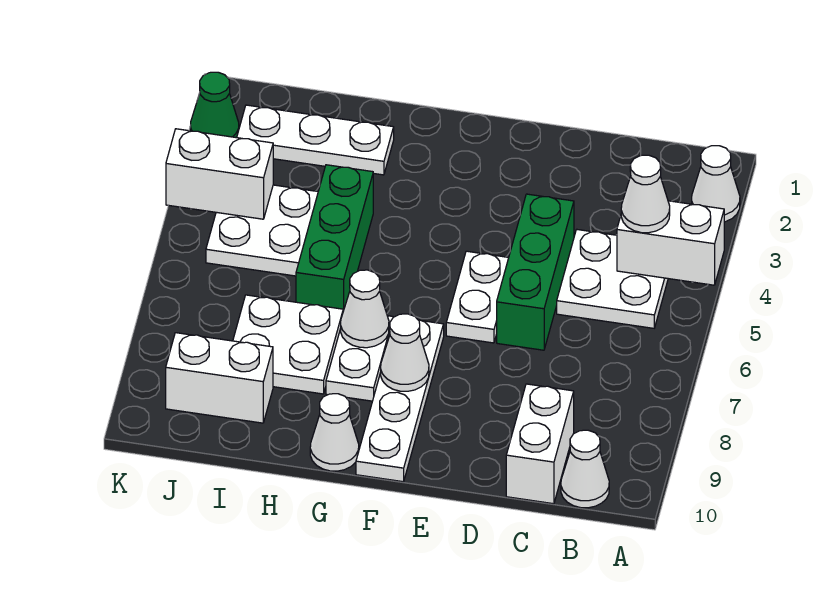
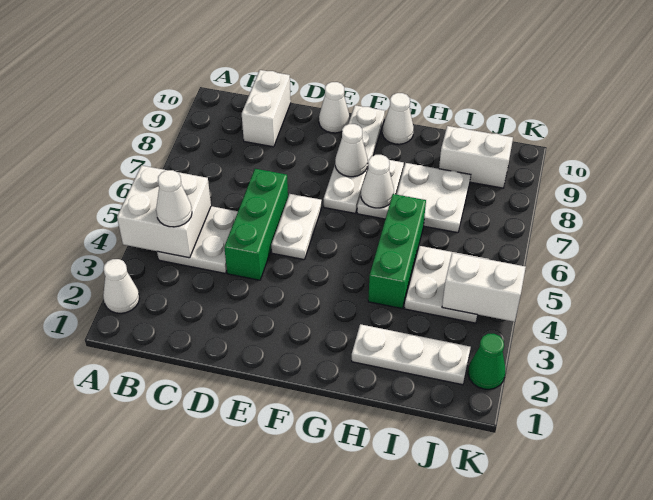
white brick A4:B4 level 2 -> white brick A4:B5 level 2
white cone B10 level 1 -> white cone E10 level 1

